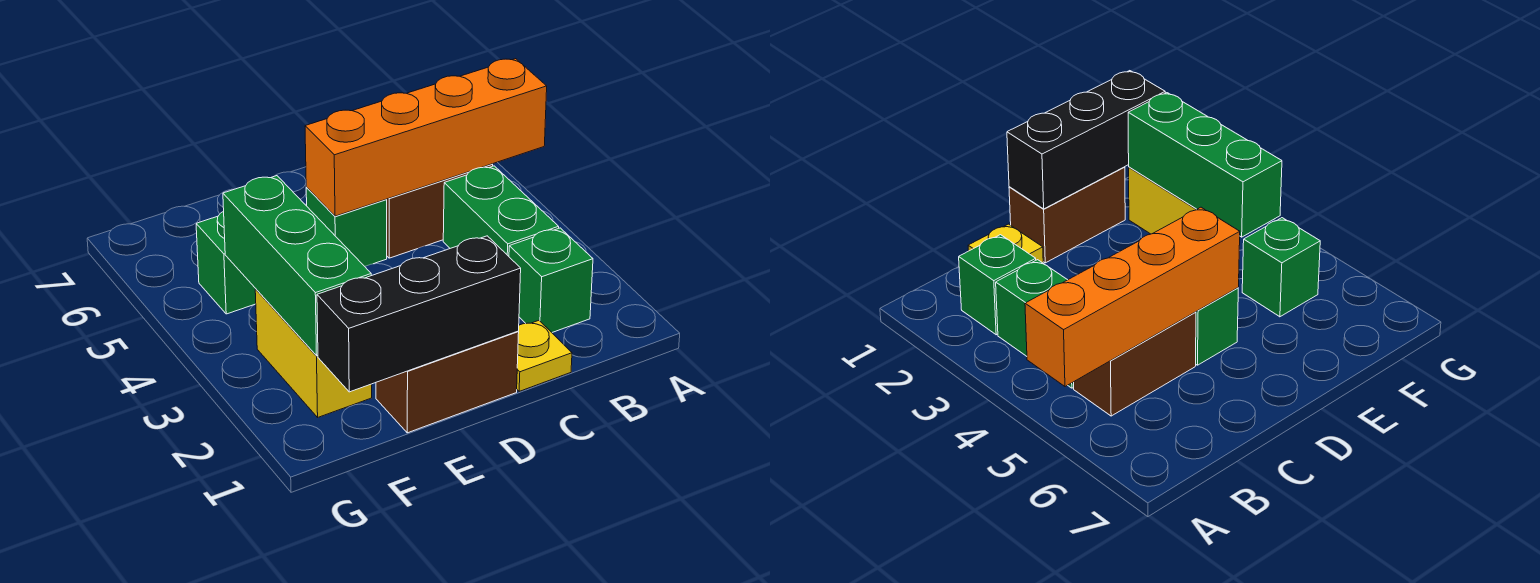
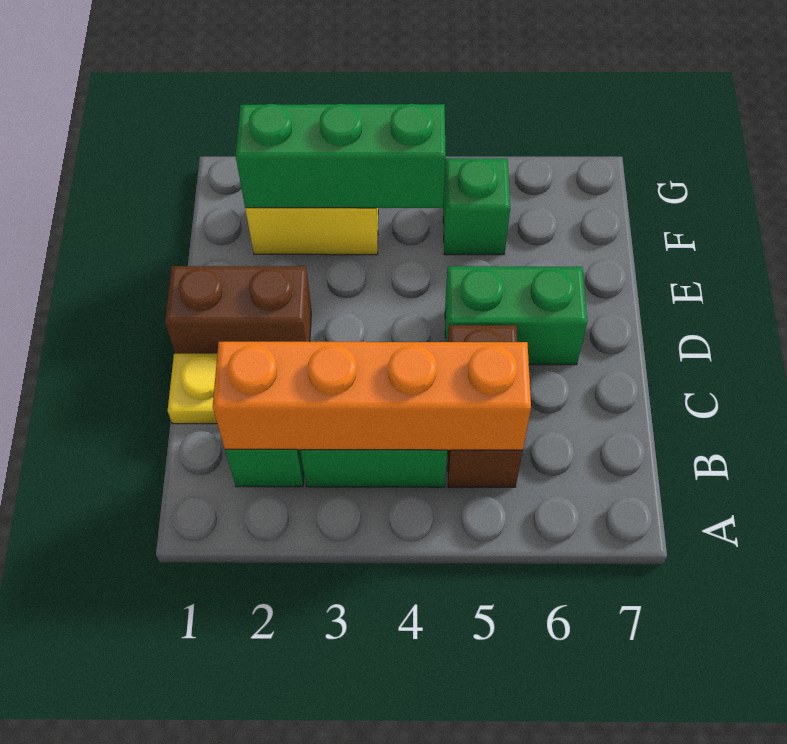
orange brick A5:D5 level 2 -> orange brick B2:B5 level 2
brown brick D1:E1 level 1 -> brown brick D1:D2 level 1
black brick D1:F1 level 2 -> none
green brick D5 level 1 -> green brick D5:D6 level 1

